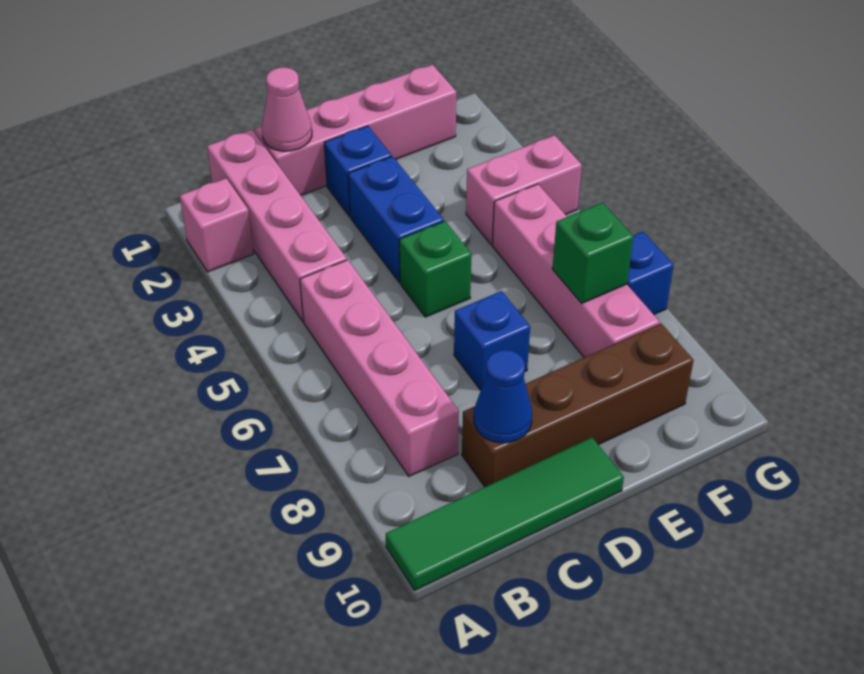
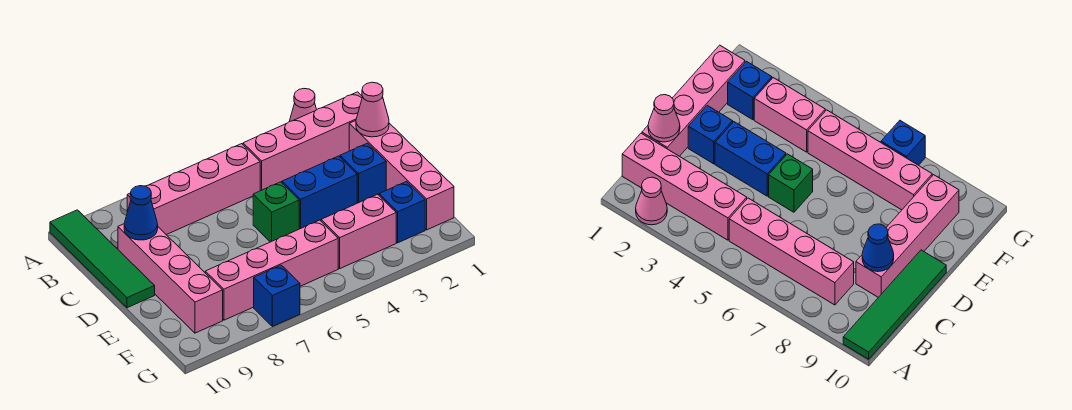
pink brick A2 level 1 -> pink cone A2 level 1
brown brick C9:F9 level 1 -> pink brick C9:F9 level 1
blue brick D7 level 1 -> blue brick F2 level 1
pink brick F4:G4 level 1 -> pink brick F3:F4 level 1
green brick F7 level 2 -> none

